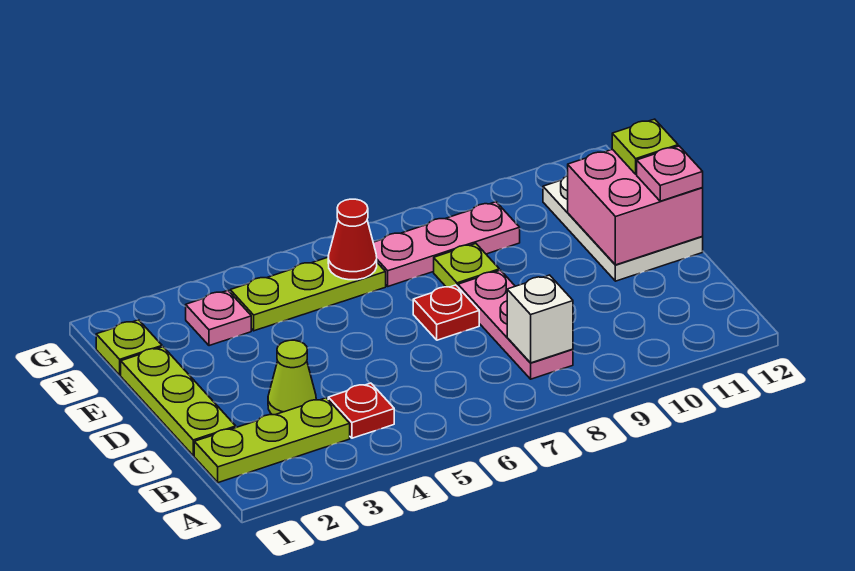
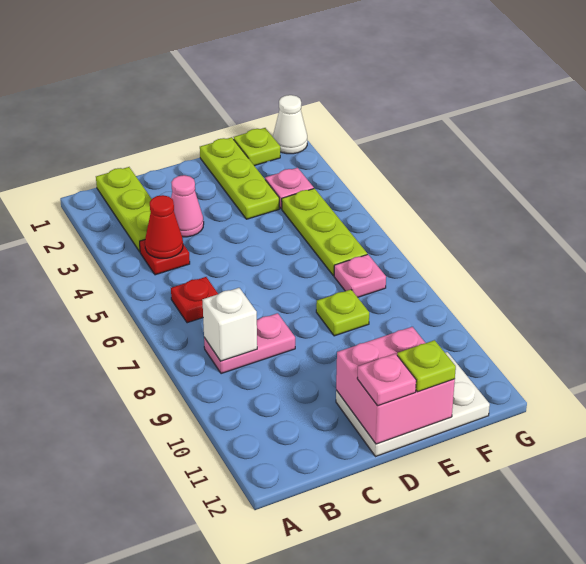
pink plate B8:D8 level 1 -> pink plate B8:C8 level 1
lime plate C1:E1 level 1 -> lime plate E1:E3 level 1
lime cone C3 level 1 -> pink cone C3 level 1
red plate D7 level 1 -> red plate B6 level 1
red cone F6 level 2 -> red cone B4 level 2
pink plate F7:F9 level 1 -> pink plate F7 level 1
none -> white cone G1 level 1

